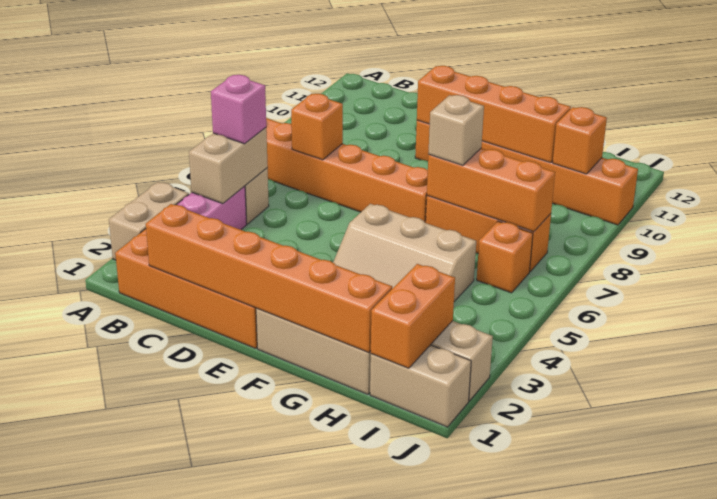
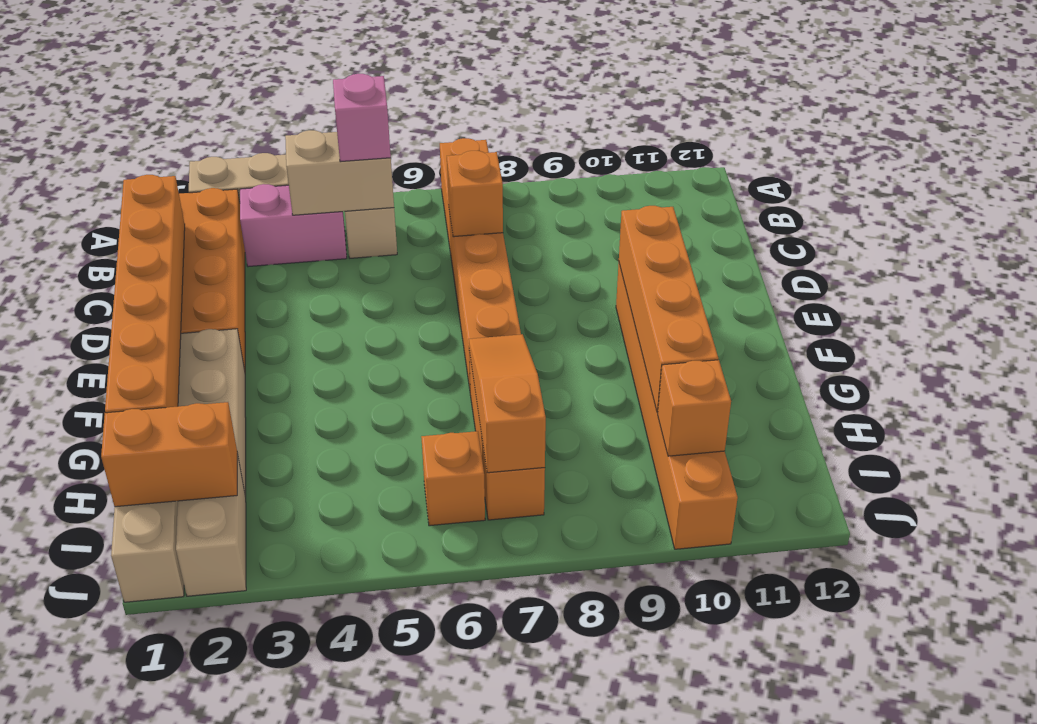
tan slope F4:H5 level 1 top 5 -> none
orange brick G7:I7 level 2 -> orange slope G7:I7 level 2 top I
tan brick G7 level 3 -> none

